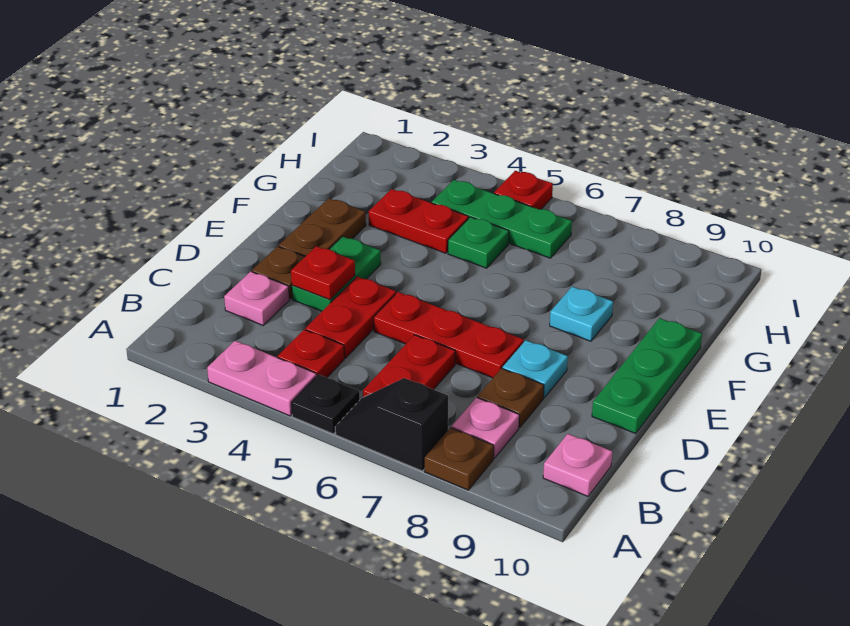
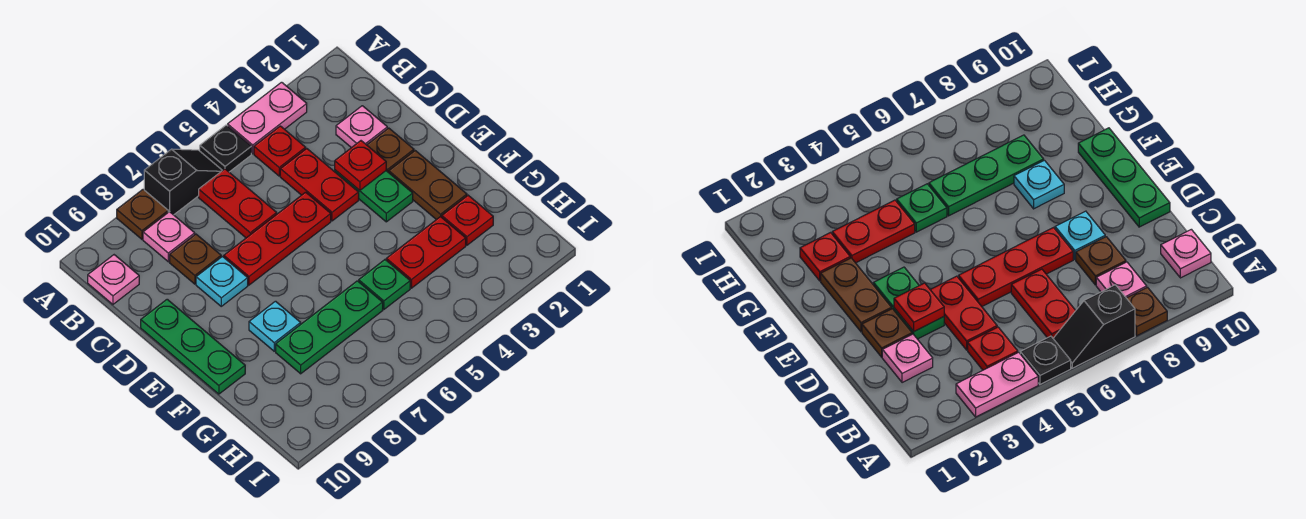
green plate H4:H6 level 1 -> green plate G6:G8 level 1
red plate I5 level 1 -> red plate G2 level 1

